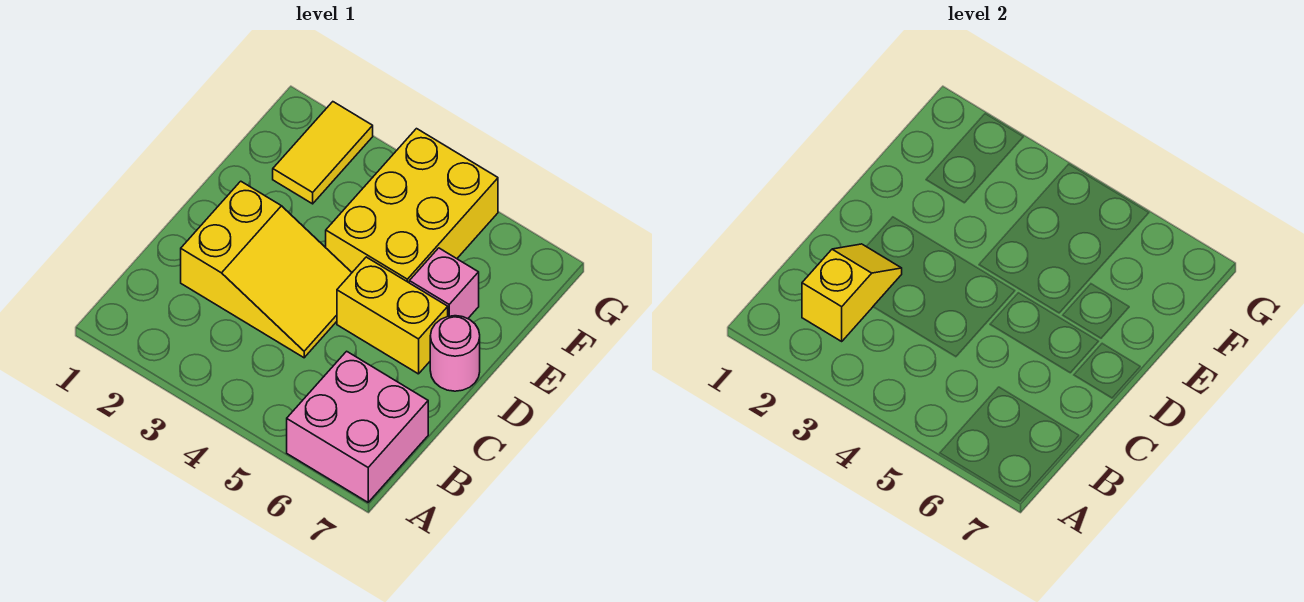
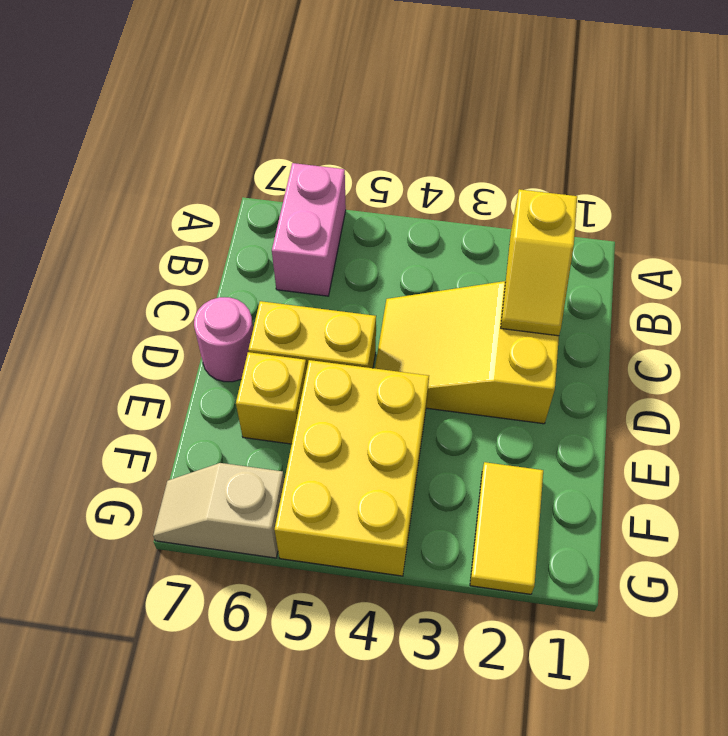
pink brick A6:B7 level 1 -> pink brick A6:B6 level 1
pink brick E6 level 1 -> yellow brick E6 level 1
none -> tan slope G6:G7 level 1 top 6

